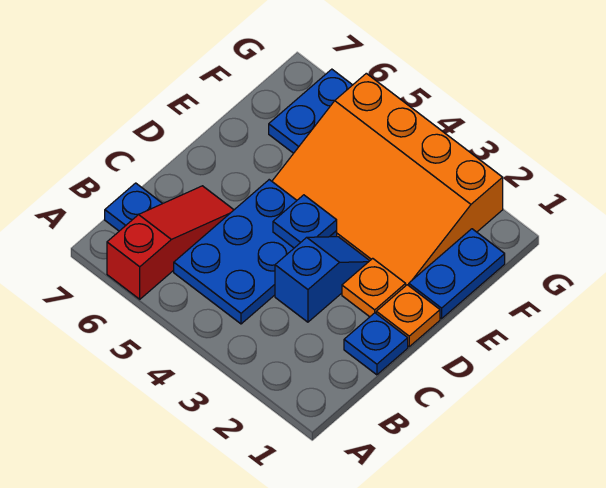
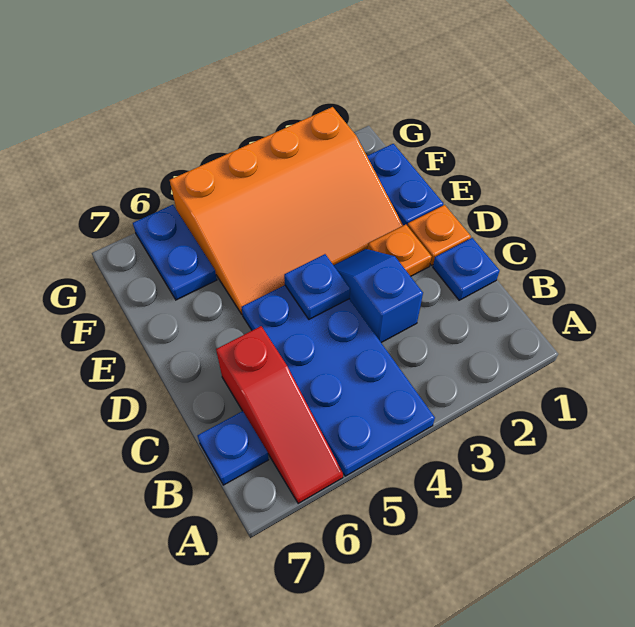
red slope A6:C6 level 1 top A -> red slope A6:C6 level 1 top C
blue plate B4:D5 level 1 -> blue plate A4:D5 level 1

